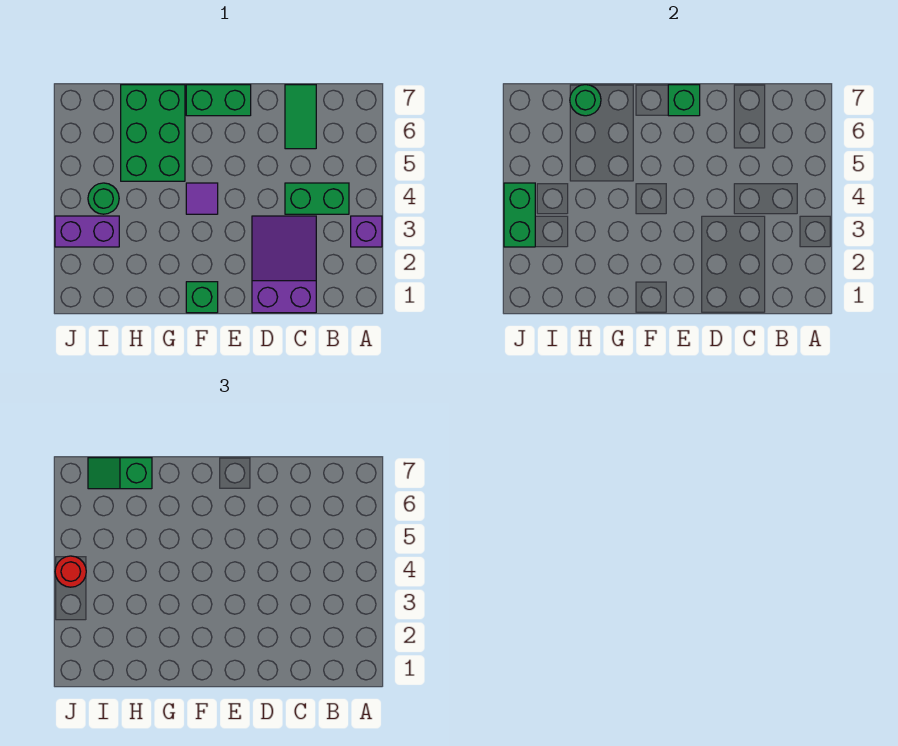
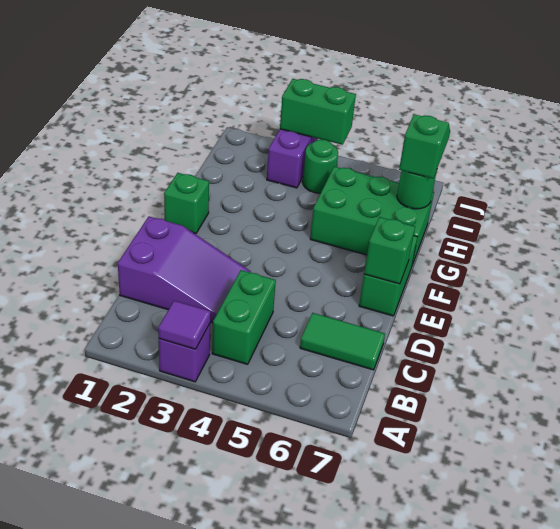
purple tile F4 level 1 -> purple tile A3 level 2
red round brick J4 level 3 -> none

